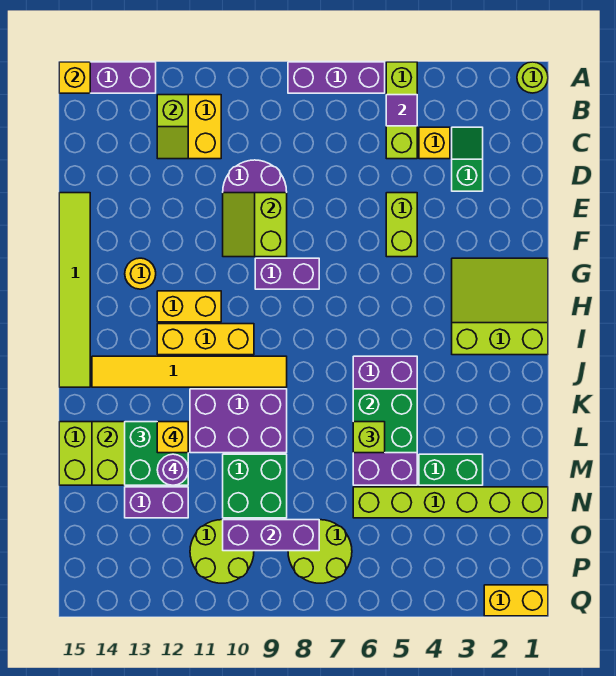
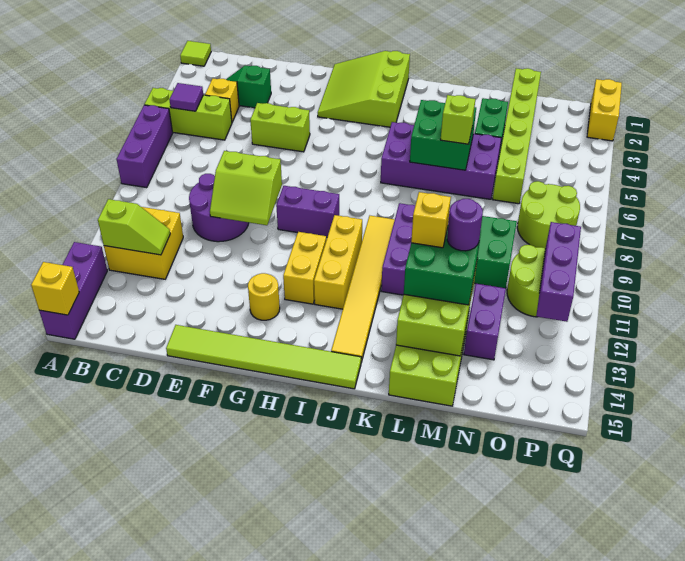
lime round brick A1 level 1 -> lime tile A1 level 1
purple brick G8:G9 level 1 -> purple brick G9:H9 level 1
purple brick O8:O10 level 2 -> purple brick P10:P12 level 2

